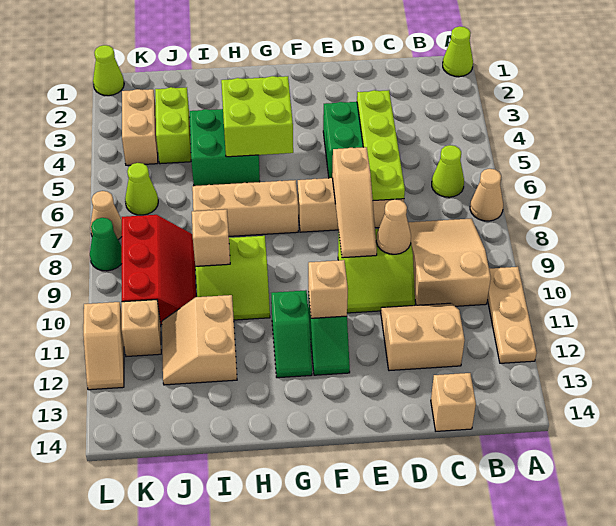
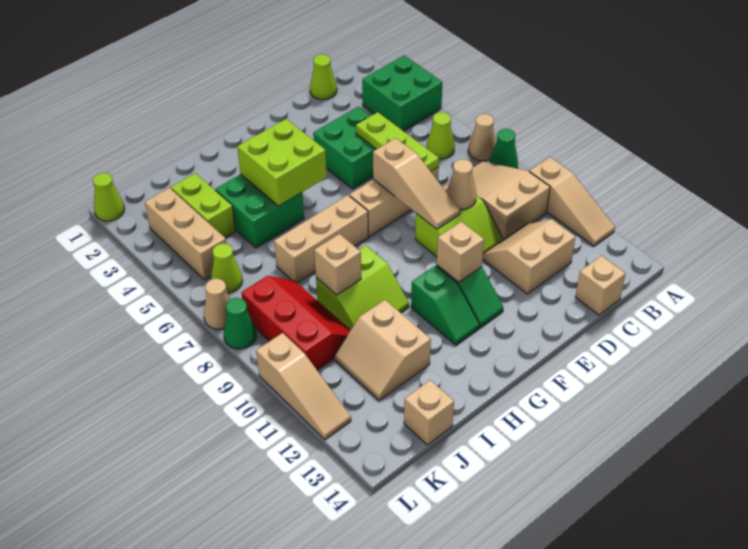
lime cone A1 level 1 -> lime cone C1 level 1
none -> green brick A3:B4 level 1
none -> green cone A8 level 1
tan plate A10:A12 level 1 -> tan slope A10:A12 level 1 top 10
lime plate D4:D7 level 2 -> lime plate D5:D7 level 2
tan brick K3:K4 level 1 -> tan brick K3:K5 level 1
tan brick K11 level 1 -> tan brick J14 level 1
tan slope L11:L12 level 1 top 11 -> tan slope L10:L12 level 1 top 10

